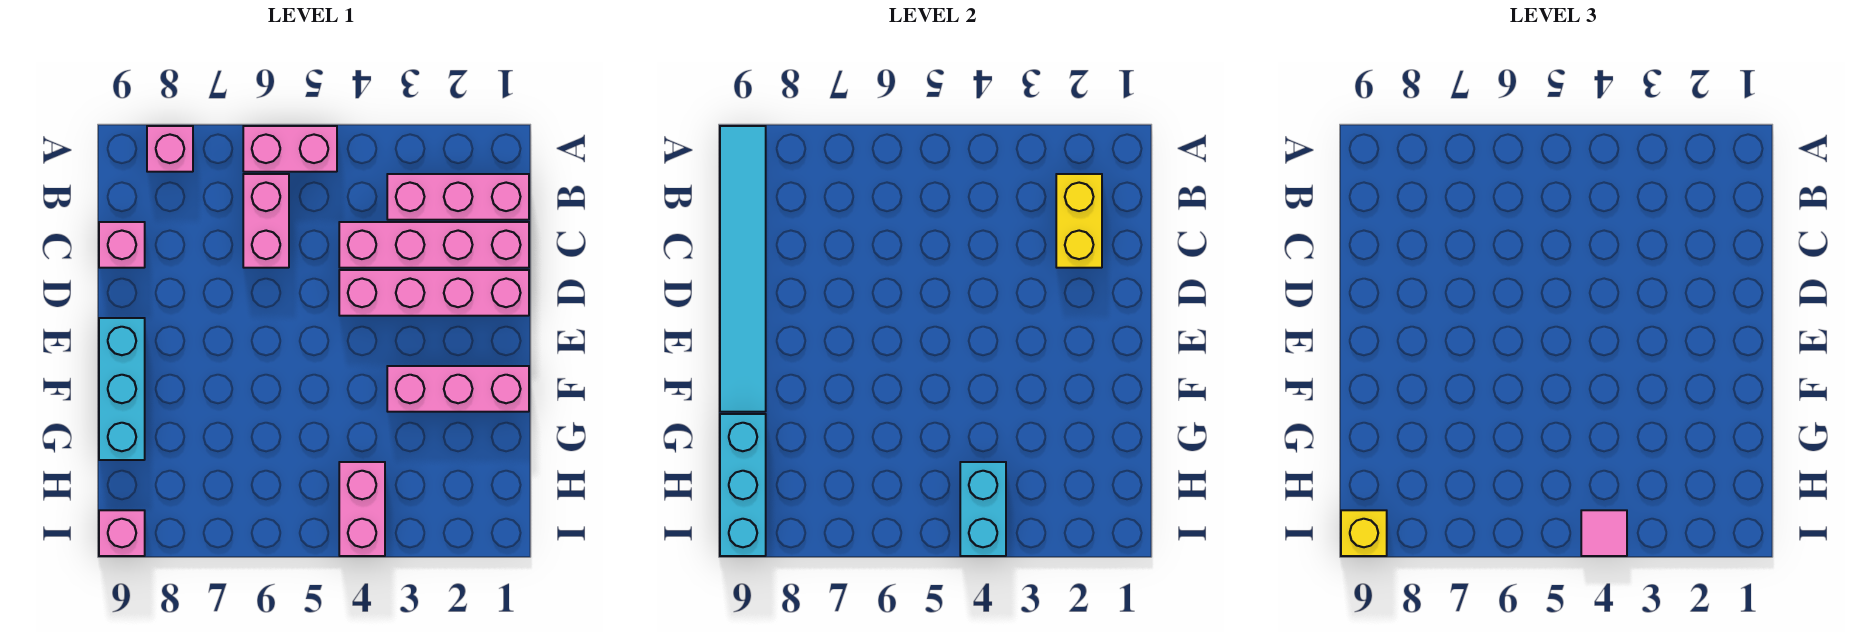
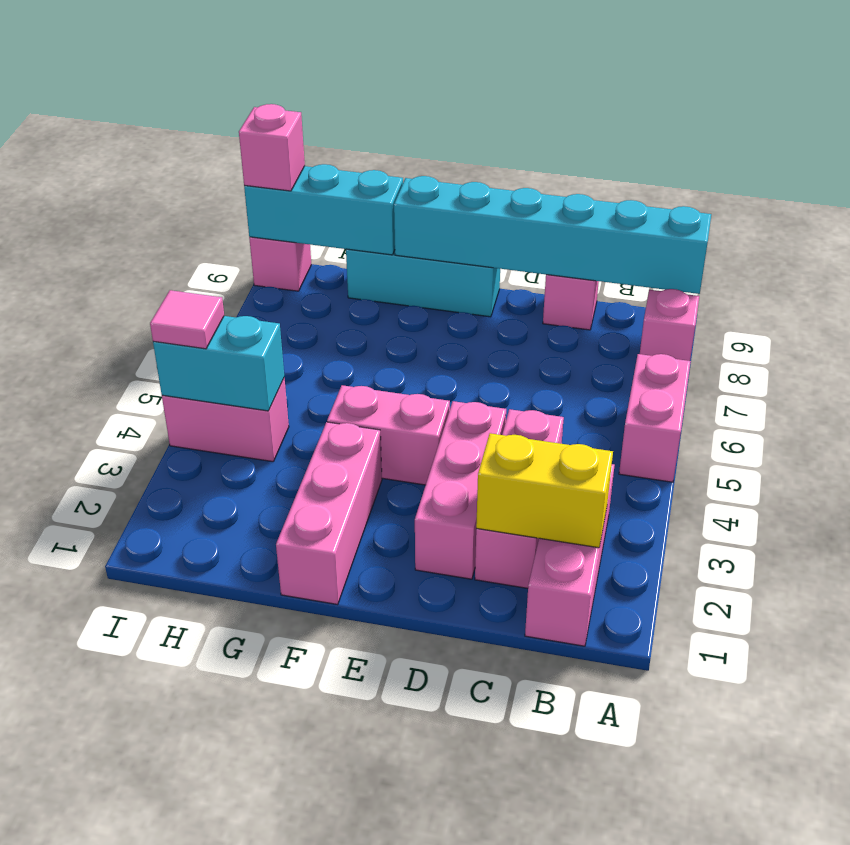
cyan tile A9:F9 level 2 -> cyan brick A9:F9 level 2
pink brick B6:C6 level 1 -> pink brick E4:F4 level 1
pink brick C1:C4 level 1 -> pink brick C2:C4 level 1
pink brick D1:D4 level 1 -> pink brick D2:D4 level 1
yellow brick I9 level 3 -> pink brick I9 level 3

